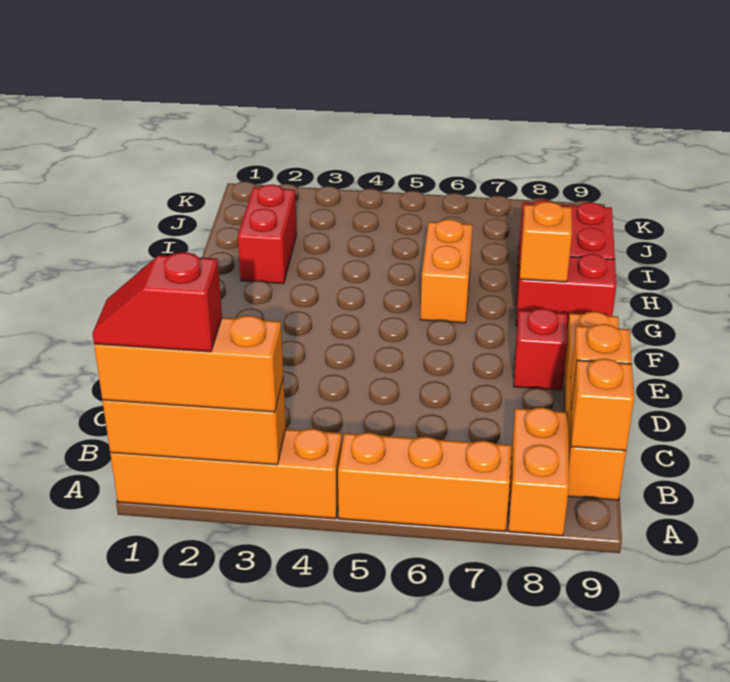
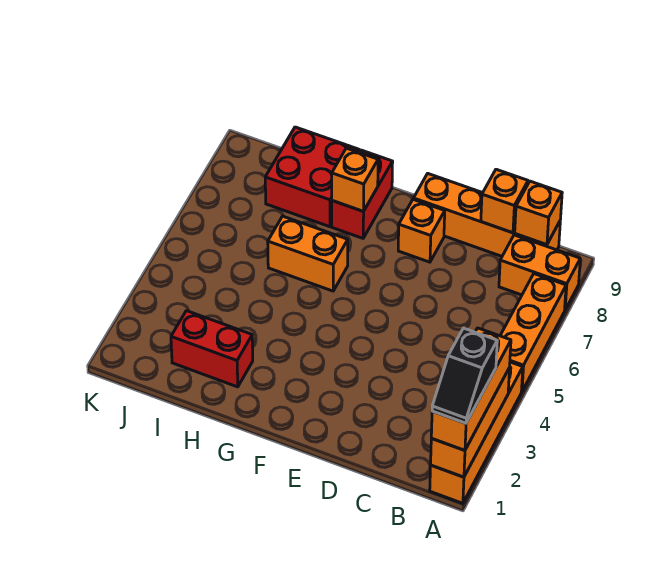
red slope A1:A2 level 4 top 2 -> black slope A1:A2 level 4 top 2
red brick E8 level 1 -> orange brick E8 level 1

